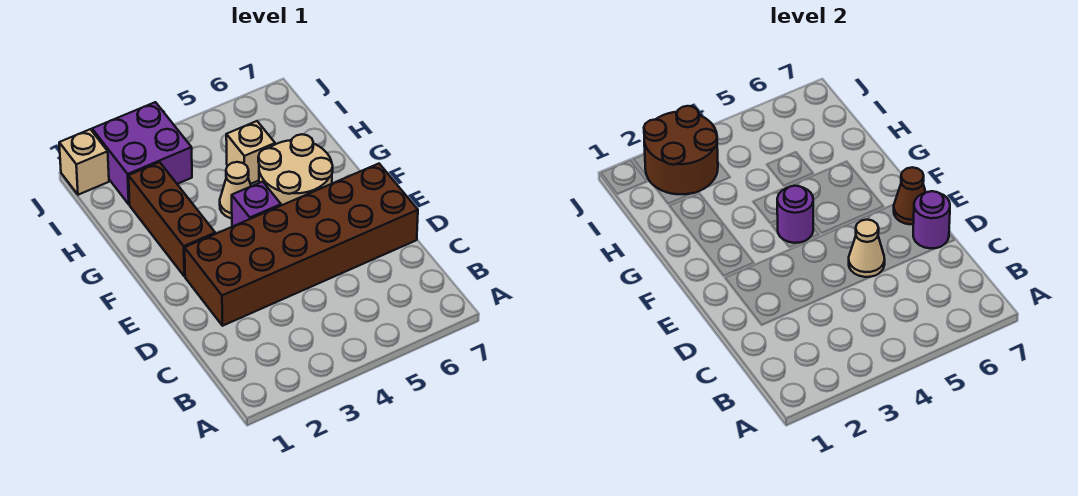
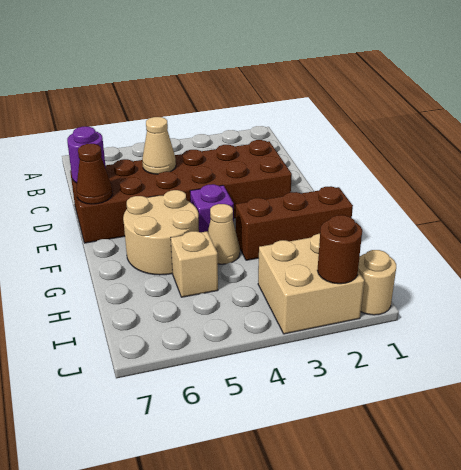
brown brick F2:H2 level 1 -> brown brick G1:G3 level 1
purple round brick F4 level 2 -> none
purple brick I2:J3 level 1 -> tan brick I2:J3 level 1
brown round brick I2:J3 level 2 -> brown round brick J2 level 2
tan brick J1 level 1 -> tan round brick J1 level 1

